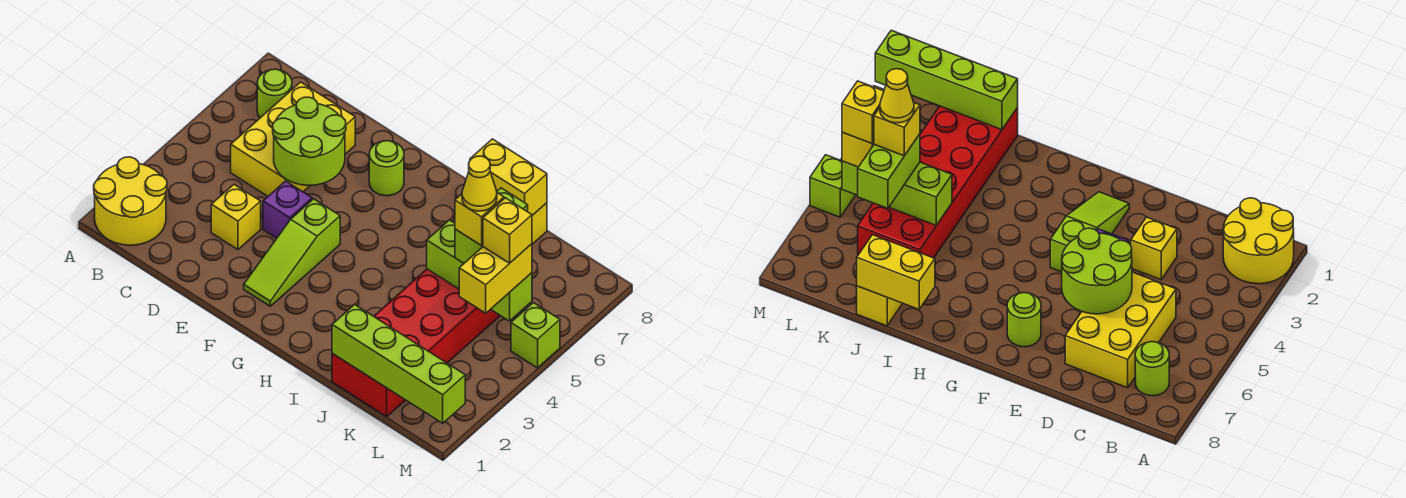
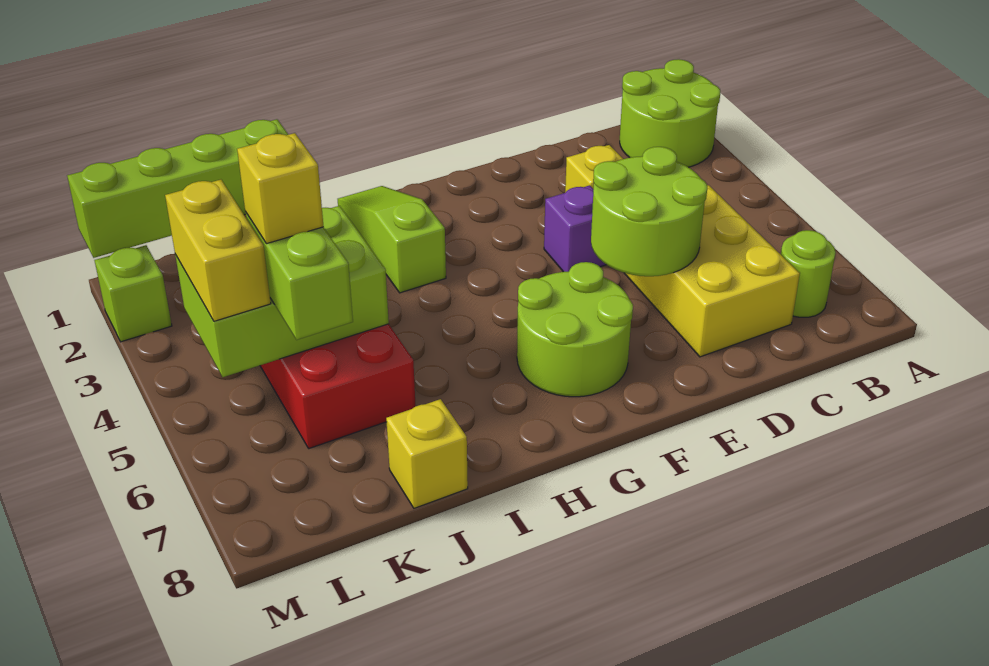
yellow round brick A1:B2 level 1 -> lime round brick A1:B2 level 1
lime slope F2:F4 level 1 top 4 -> lime slope H1:H3 level 1 top 3
lime round brick F7 level 1 -> lime round brick F6:G7 level 1
yellow brick I8:J8 level 2 -> none
lime brick J5:L5 level 2 -> lime brick J4:L5 level 2
yellow cone K5 level 5 -> none
yellow brick L5 level 4 -> none
lime brick M5 level 1 -> lime brick M2 level 1

